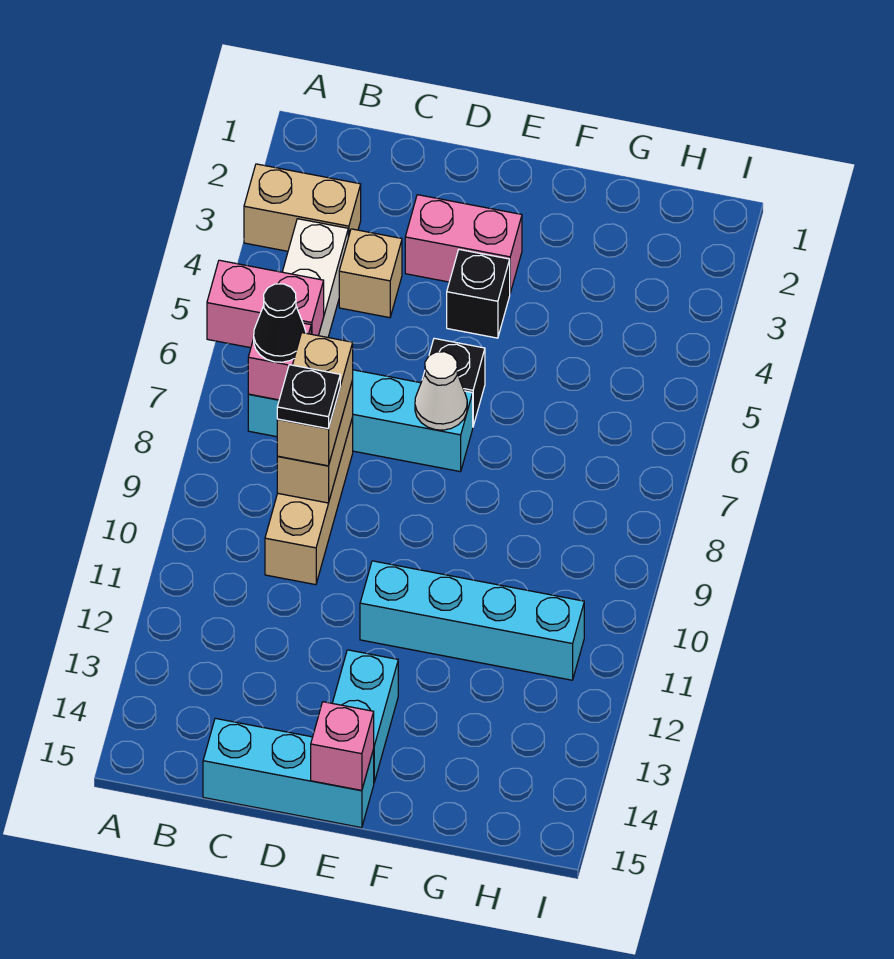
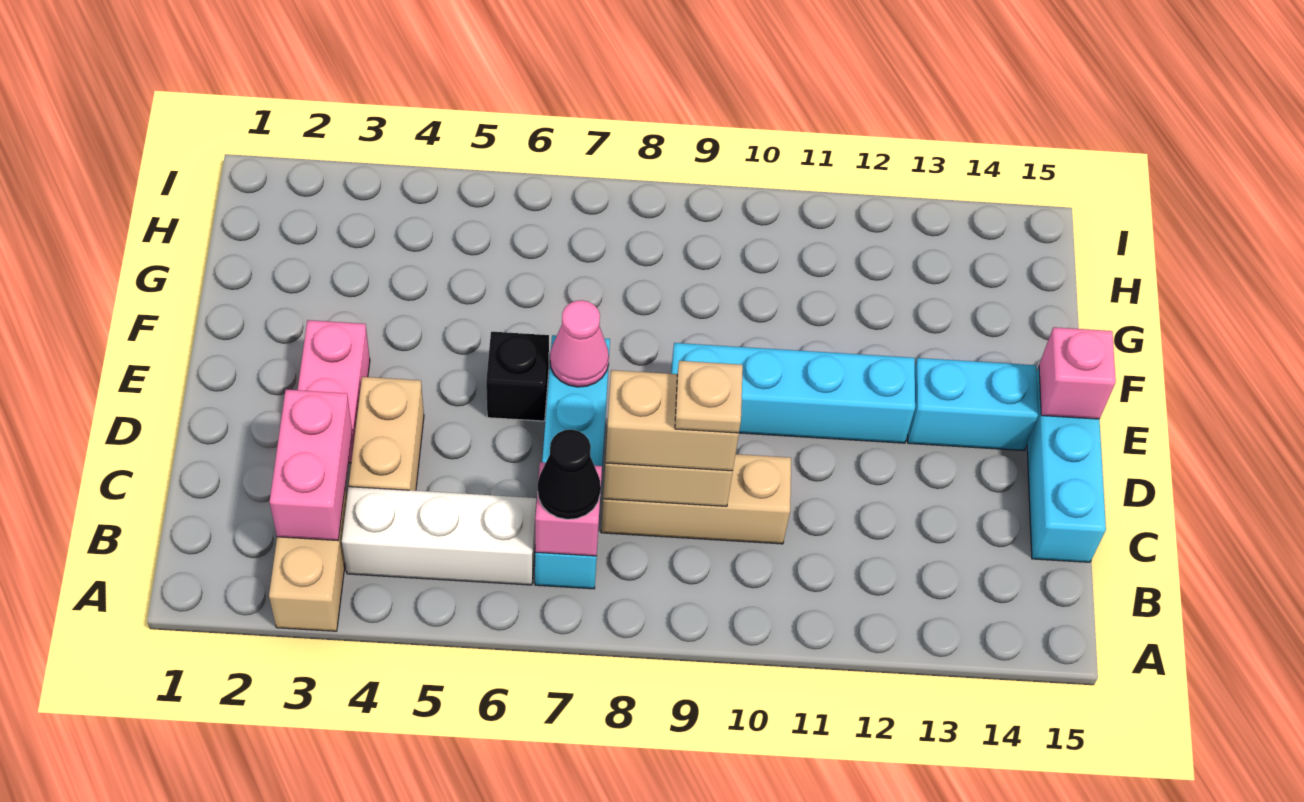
pink brick A6:B6 level 2 -> pink brick B3:C3 level 2
tan brick C4 level 1 -> tan brick C4:D4 level 1
black plate C9 level 4 -> tan plate C9 level 4
black brick E4 level 1 -> none
white cone E7 level 2 -> pink cone E7 level 2
cyan brick E11:H11 level 1 -> cyan brick E9:E12 level 1

